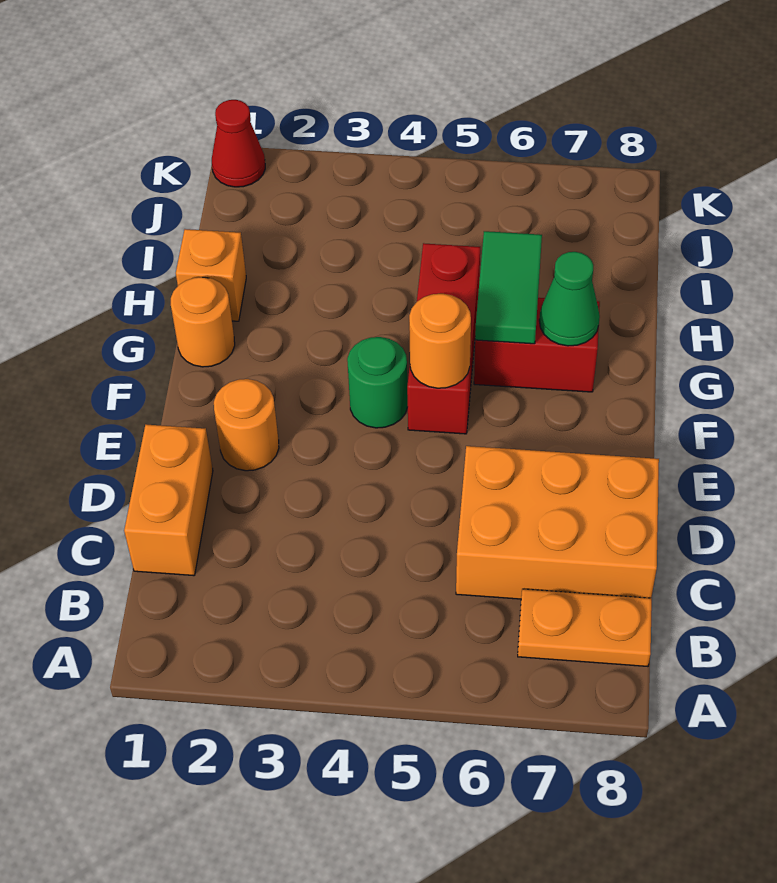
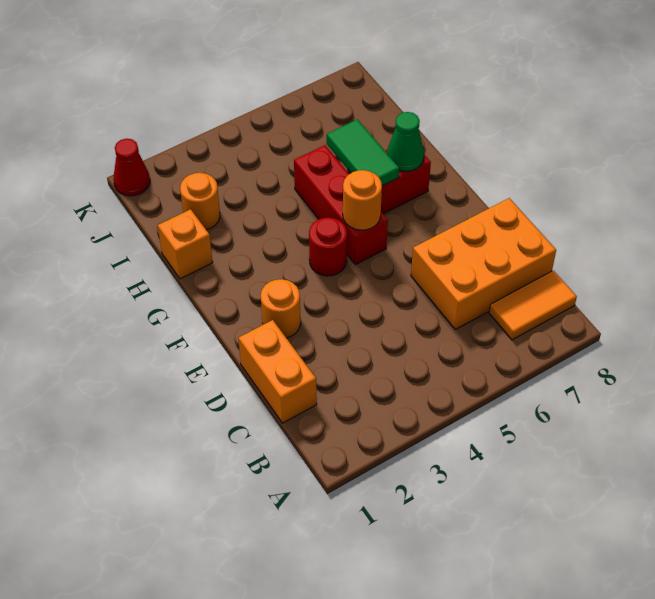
orange plate B7:B8 level 1 -> orange tile B7:B8 level 1
green round brick F4 level 1 -> red round brick F4 level 1
orange round brick G1 level 1 -> orange round brick I2 level 1

